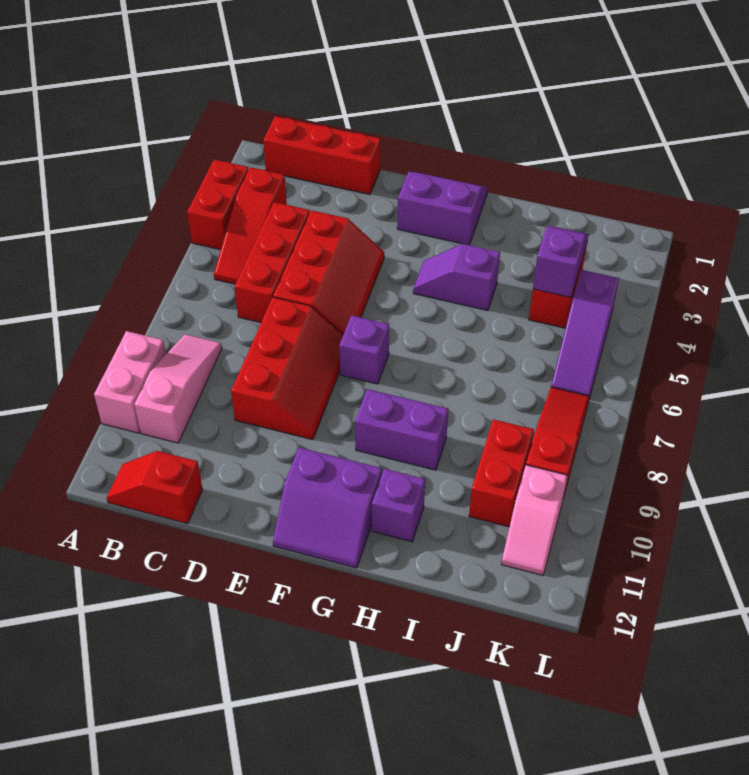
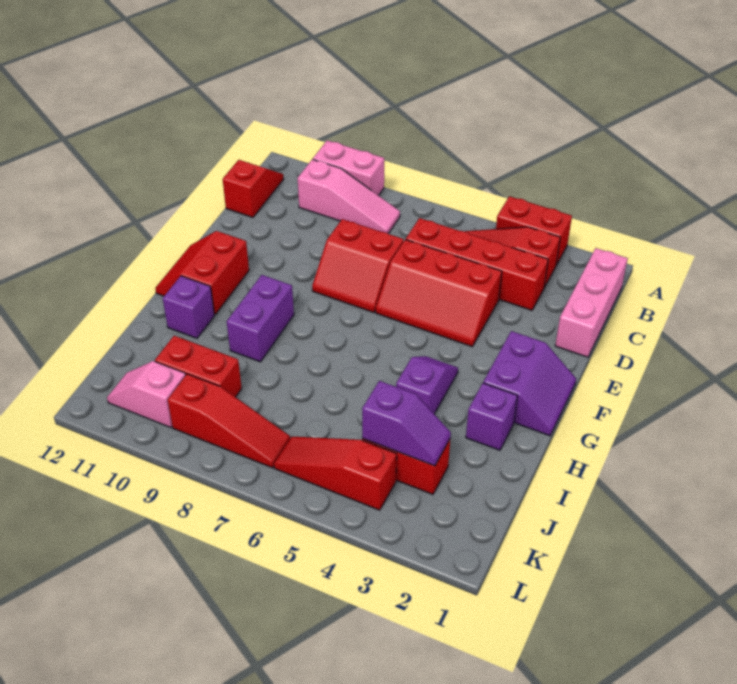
red brick B1:D1 level 1 -> pink brick B1:D1 level 1
red brick C4:C6 level 1 -> red brick C3:C6 level 1
red slope D7:E9 level 1 top D -> red slope D7:E8 level 1 top D
purple brick F7 level 1 -> purple brick H2 level 1
purple slope F11:G12 level 1 top 11 -> red slope F11:G12 level 1 top 11
purple slope K4:K6 level 1 top 4 -> red slope K4:K6 level 1 top 4

